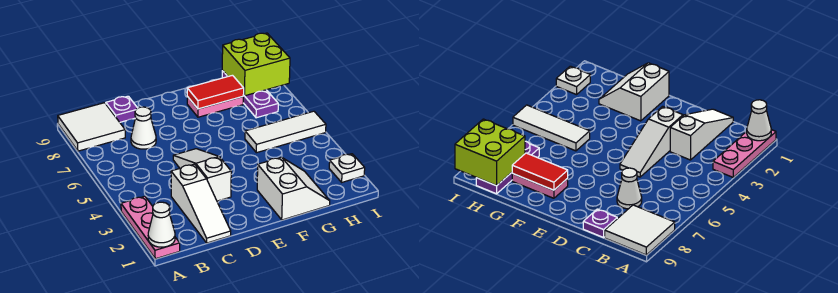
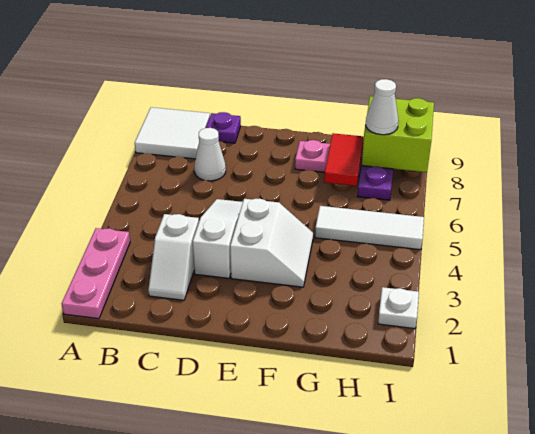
white cone A1 level 2 -> white cone H8 level 3
white slope C1:C3 level 1 top 3 -> white slope C2:C3 level 1 top 3
white slope F1:G2 level 1 top F -> white slope E3:F4 level 1 top E
red tile F8:G8 level 2 -> red tile G7:G8 level 2

